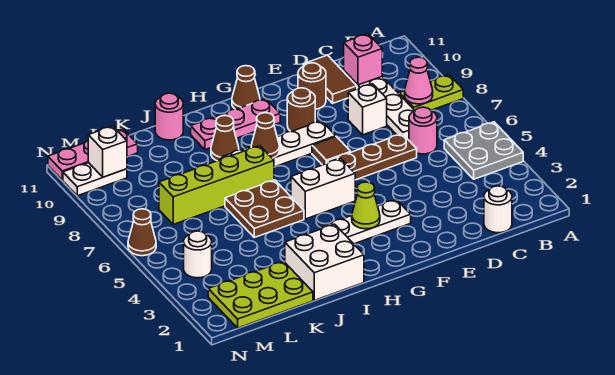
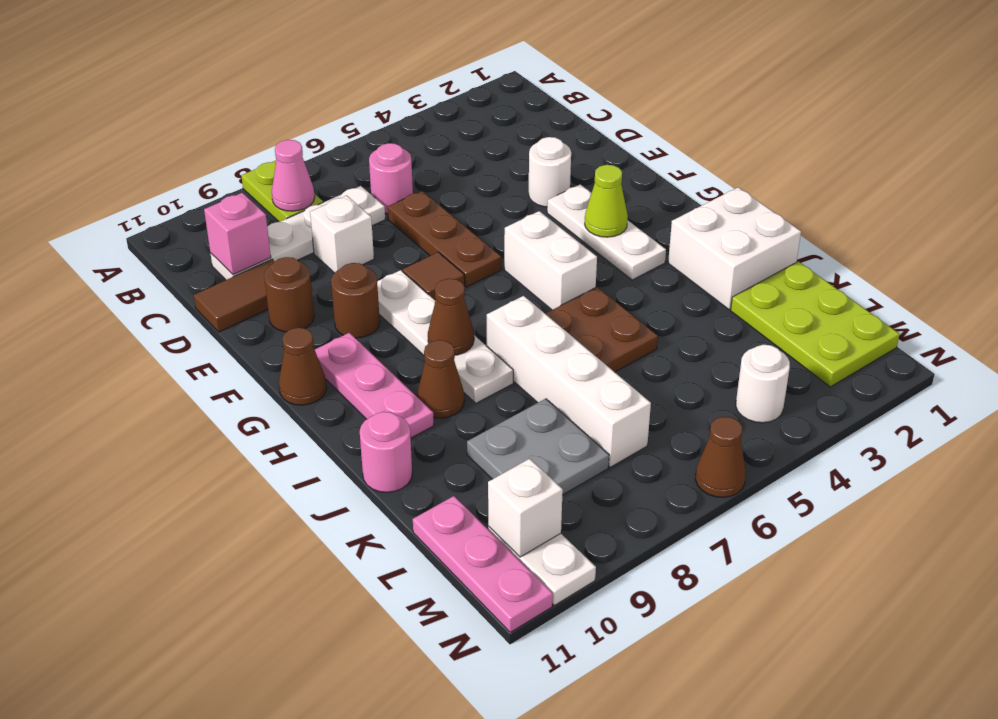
grey plate A4:B5 level 1 -> grey plate K8:L9 level 1
white round brick C1 level 1 -> white round brick E3 level 1
lime brick I7:L7 level 1 -> white brick I7:L7 level 1

